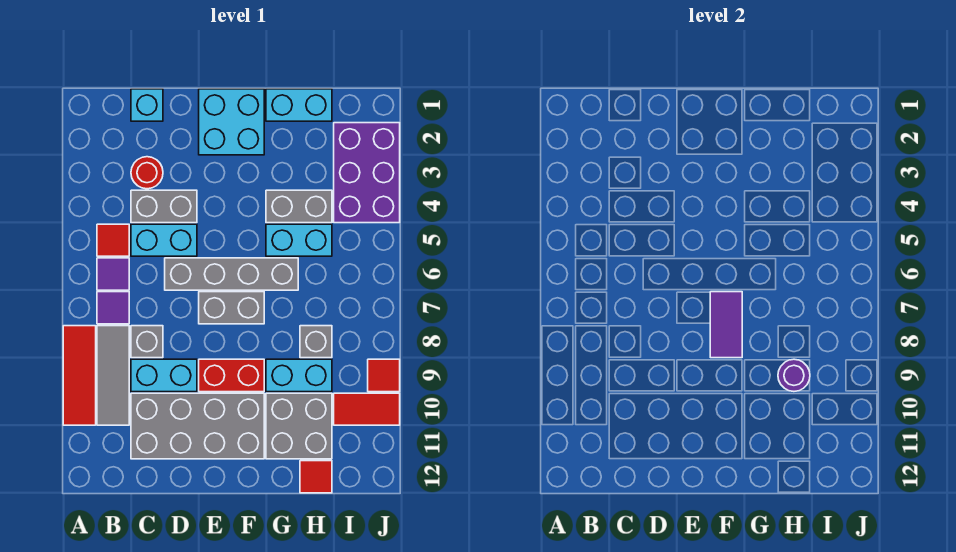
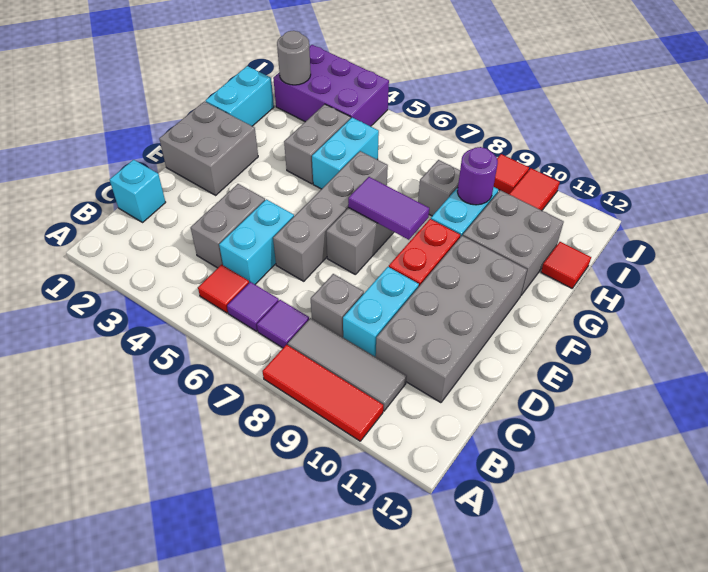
red round brick C3 level 1 -> none
cyan brick E1:F2 level 1 -> grey brick E1:F2 level 1
none -> grey round brick I2 level 2

